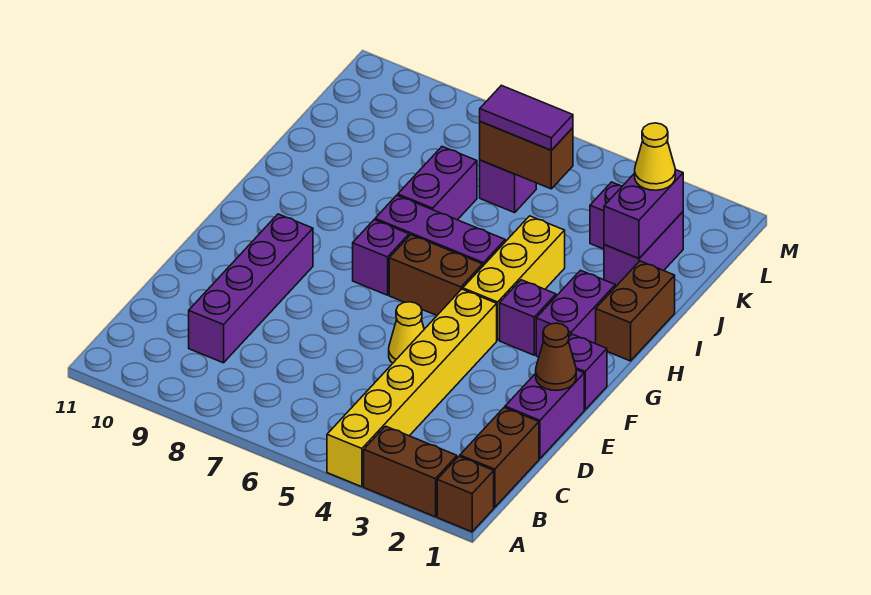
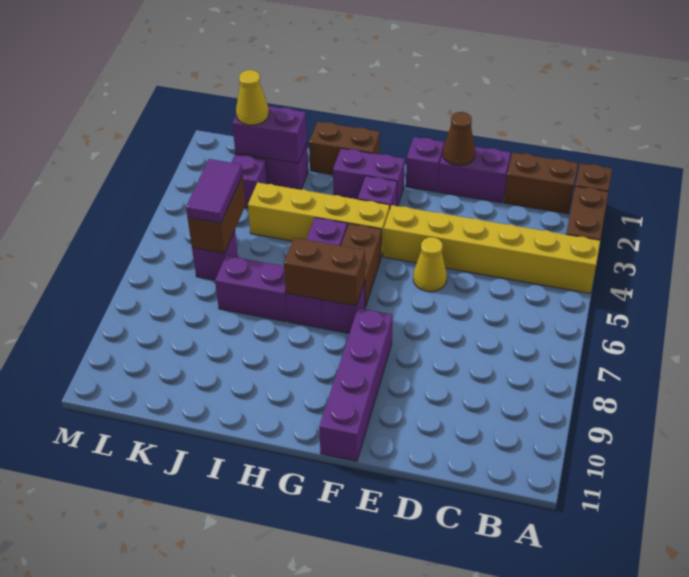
purple brick C9:F9 level 1 -> purple brick F8:F11 level 1
yellow brick G4:I4 level 1 -> yellow brick G4:J4 level 1
none -> brown brick G7:H7 level 2

